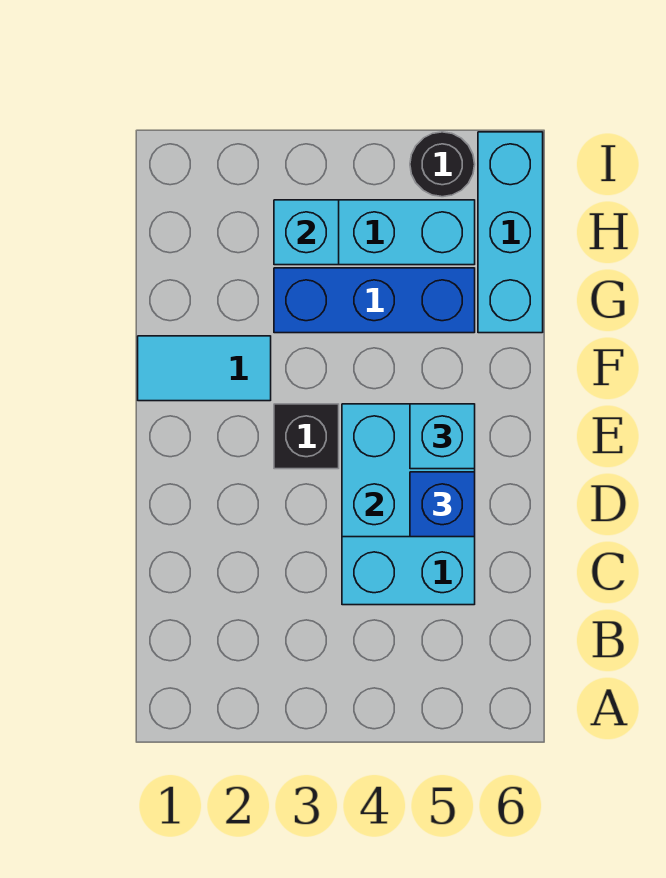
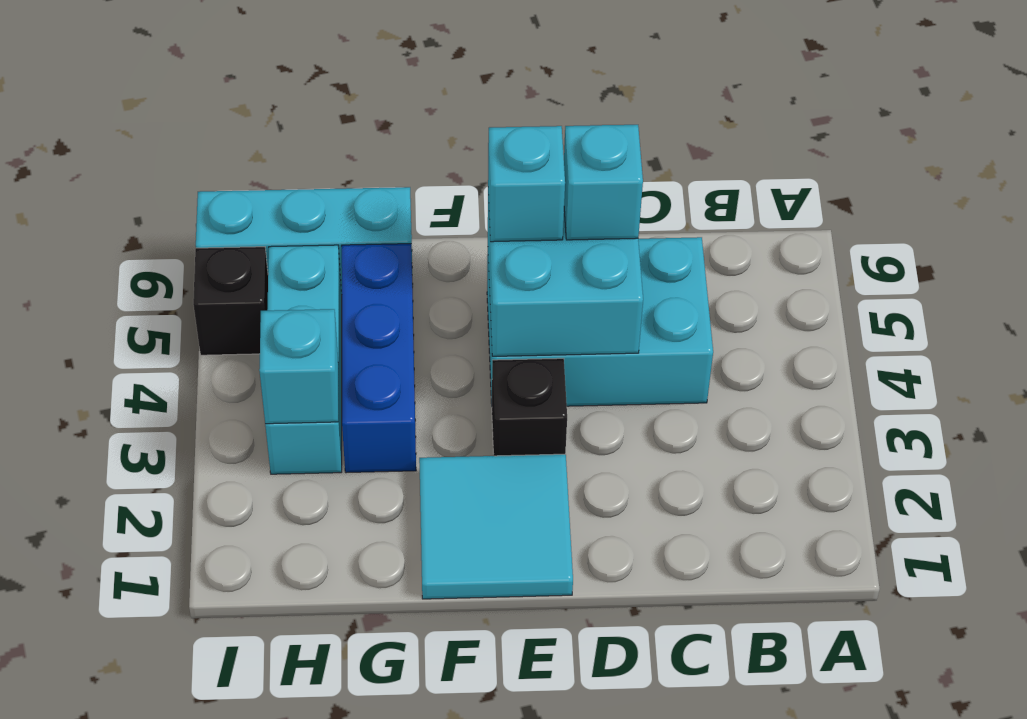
blue brick D5 level 3 -> cyan brick D5 level 3
cyan tile F1:F2 level 1 -> cyan tile E1:F2 level 1
black round brick I5 level 1 -> black brick I5 level 1

